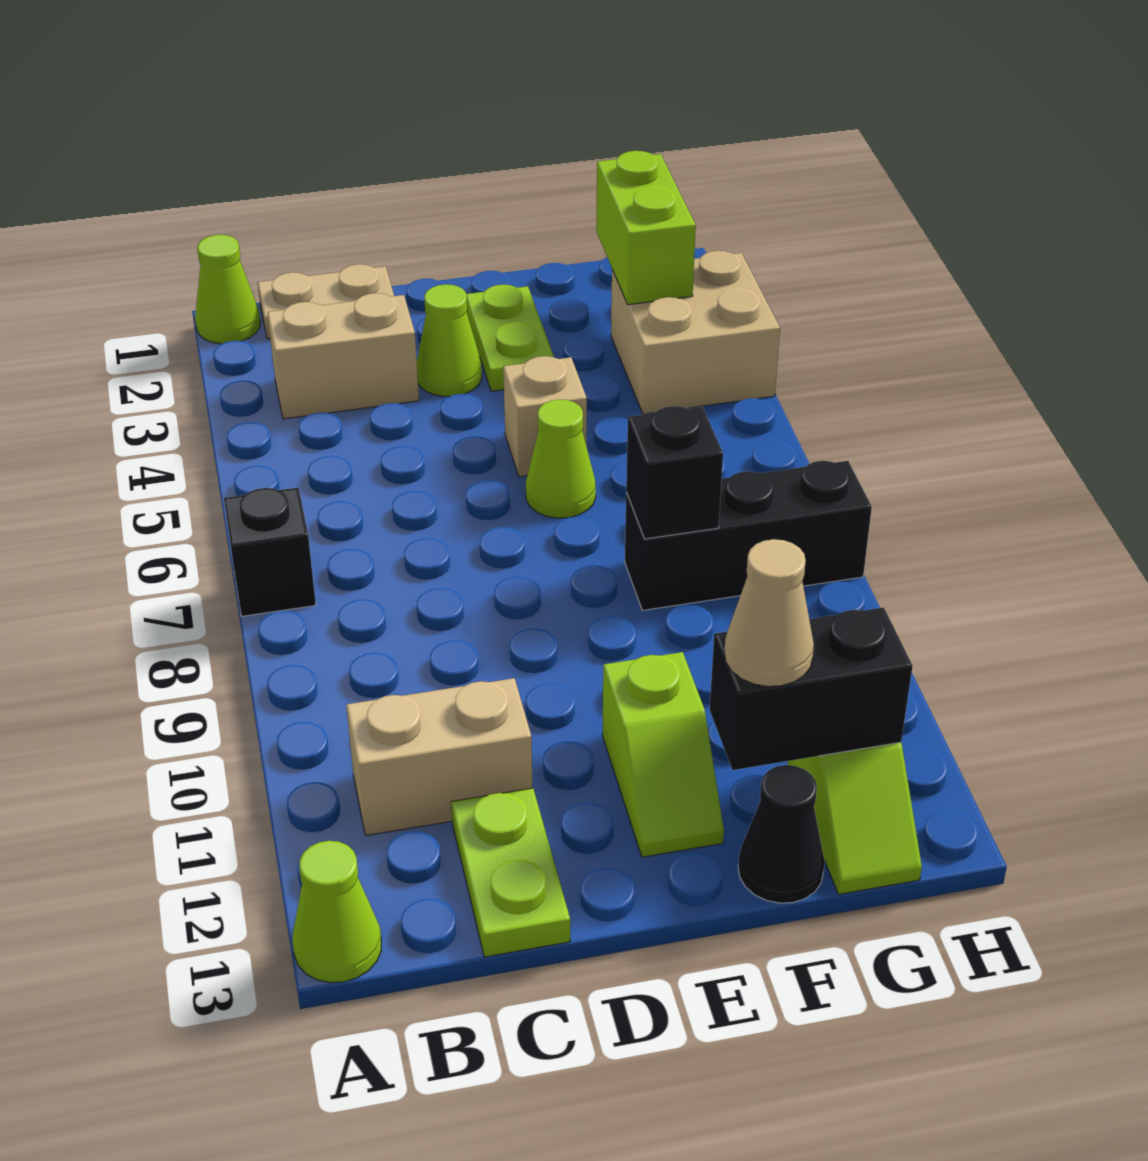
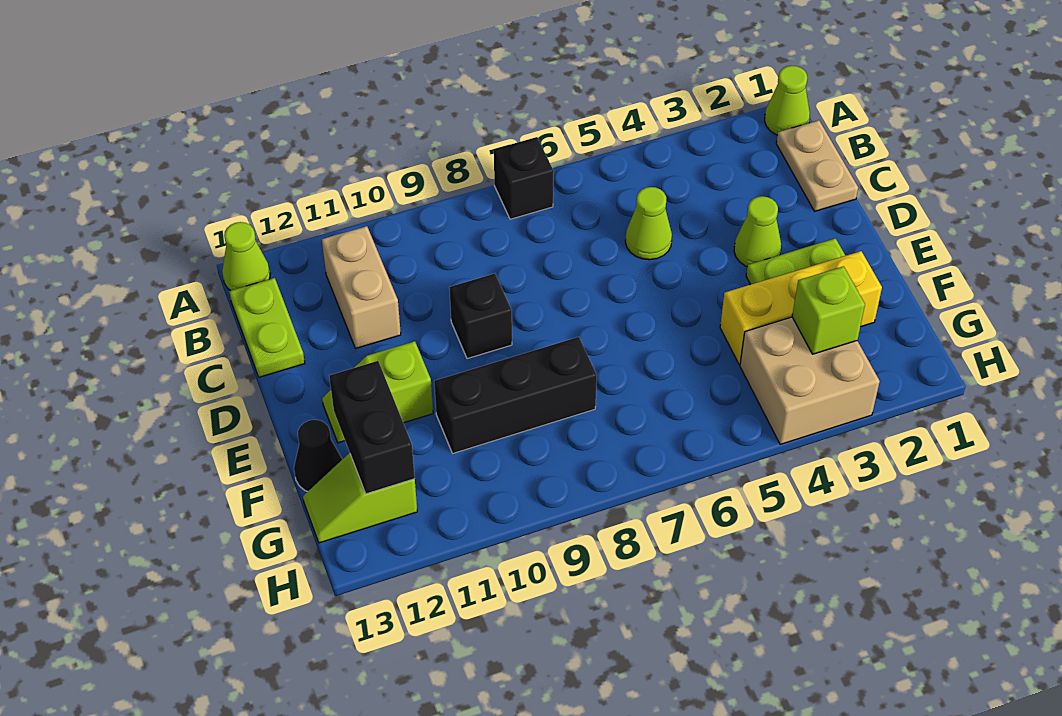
tan brick B3:C3 level 1 -> none
lime plate C12:C13 level 1 -> lime plate B13:C13 level 1
tan brick E5 level 1 -> none
lime cone E6 level 1 -> lime cone C5 level 1
none -> yellow brick F2:F4 level 1
black brick F8:H8 level 1 -> black brick F8:F10 level 1
black brick F8 level 2 -> black brick D9 level 1
tan cone F12 level 3 -> none
lime brick G2:G3 level 2 -> lime brick G3 level 2

